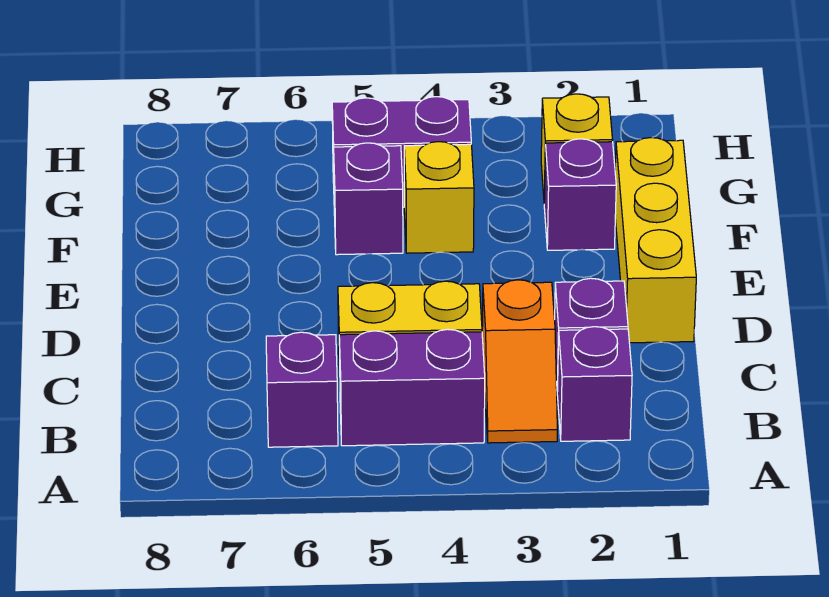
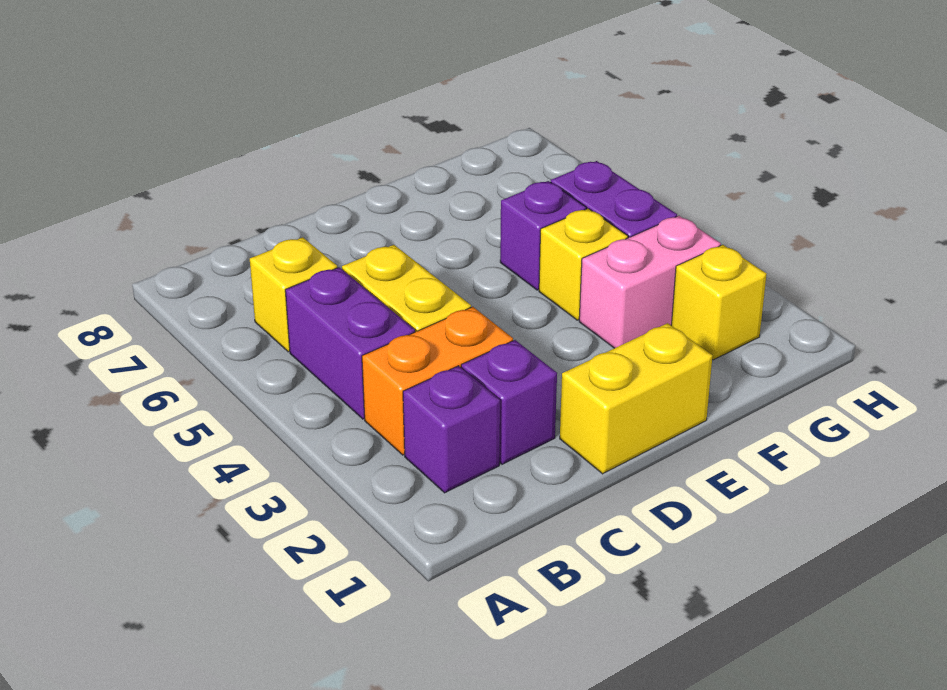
orange slope B3:C3 level 1 top C -> orange brick B3:C3 level 1
purple brick B6 level 1 -> yellow brick B6 level 1
yellow brick D1:F1 level 1 -> yellow brick D1:E1 level 1
purple brick F2 level 1 -> none
none -> pink brick F3:G3 level 1

